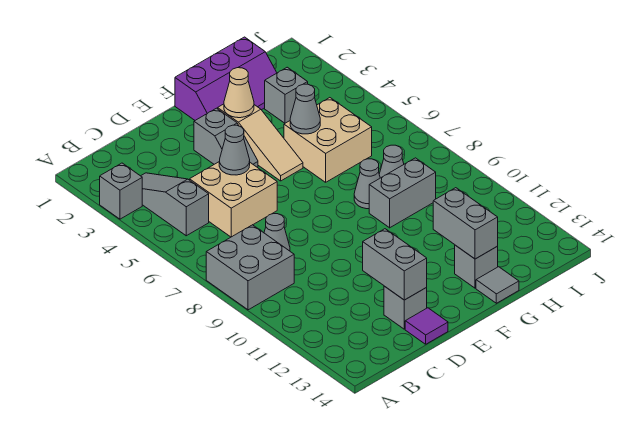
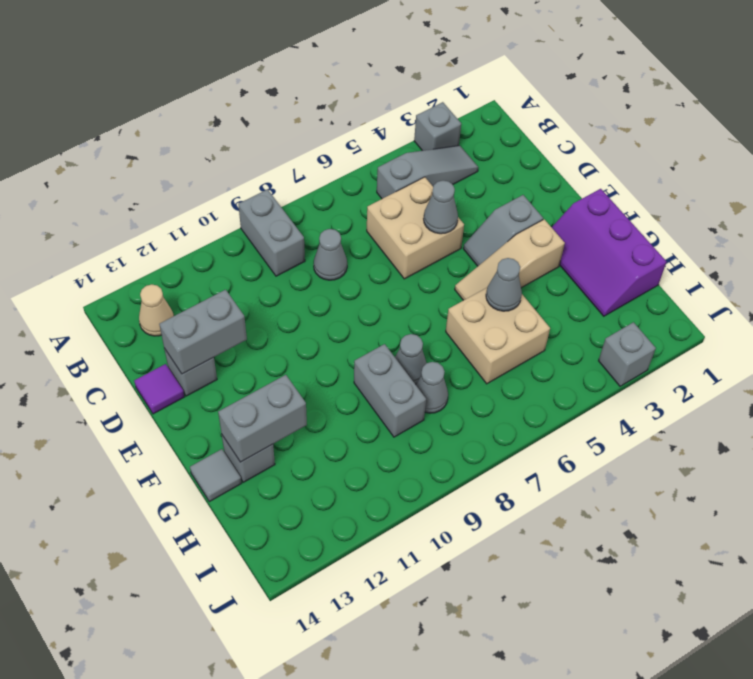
grey brick A8:B9 level 1 -> grey brick A9:B9 level 1
tan cone F3 level 2 -> tan cone B13 level 1
grey brick H3 level 1 -> grey brick J3 level 1

